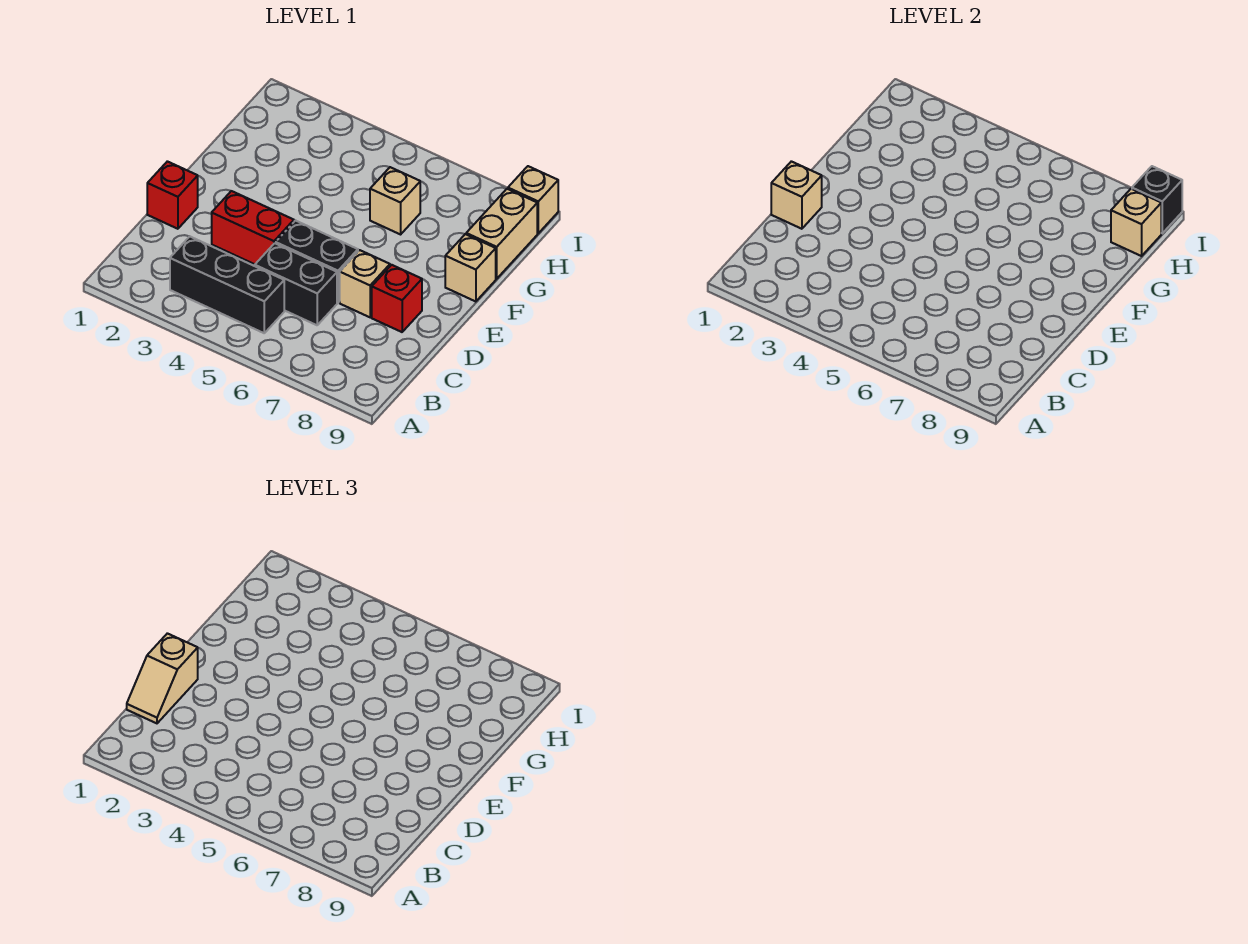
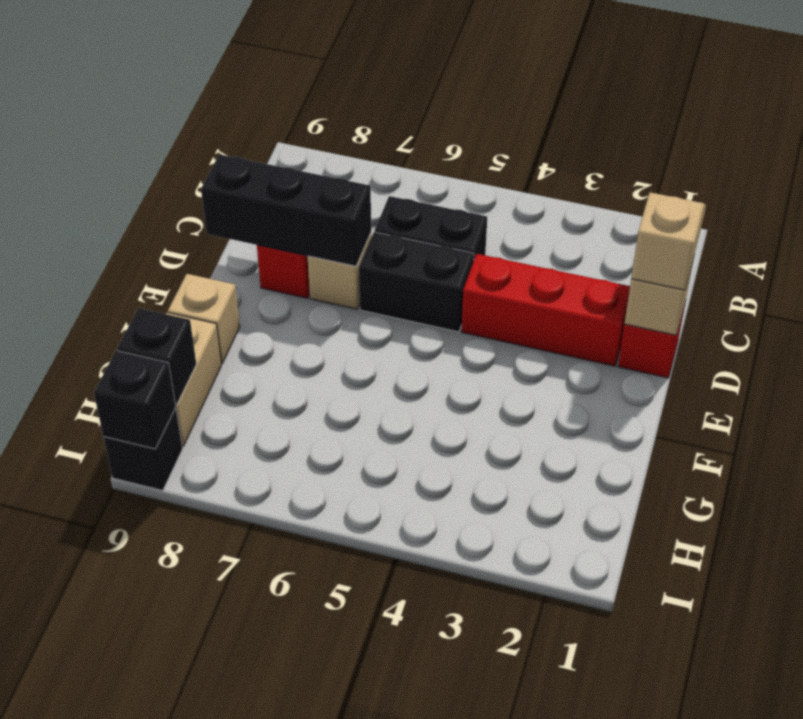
black brick B3:B5 level 1 -> black brick D7:D9 level 2
red brick D3:D4 level 1 -> red brick D2:D4 level 1
tan brick G6 level 1 -> none
tan brick H9 level 2 -> black brick H9 level 2
tan brick I9 level 1 -> black brick I9 level 1

